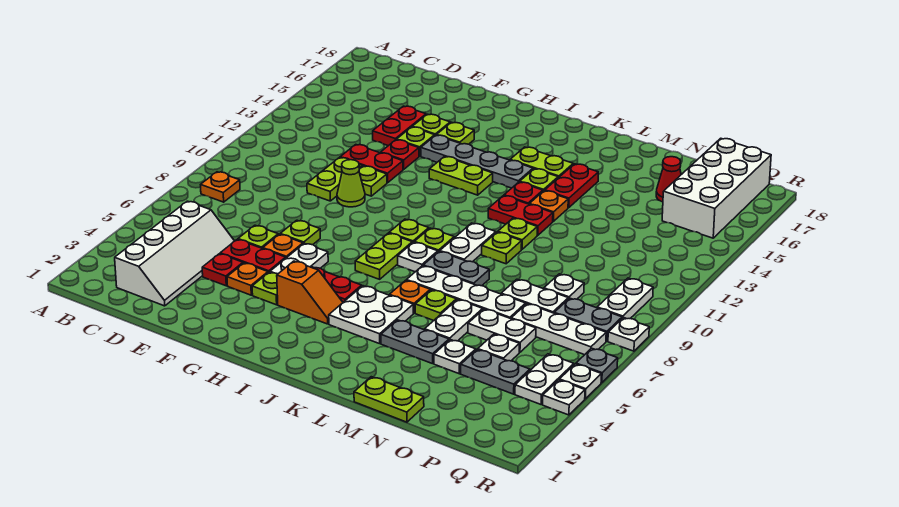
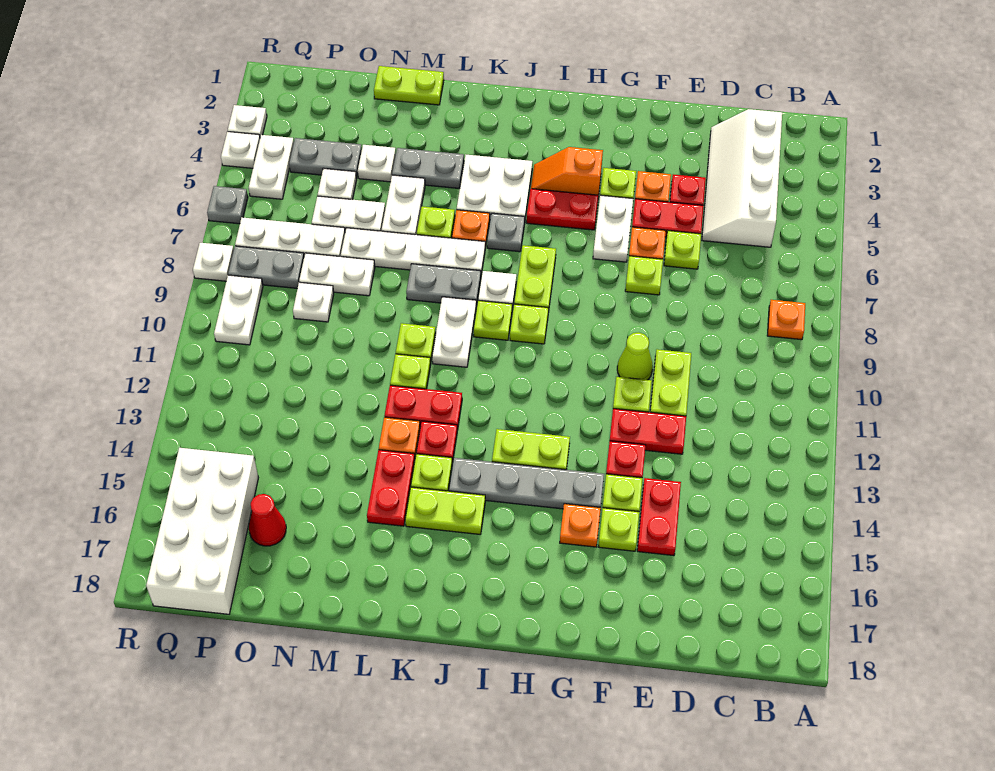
lime plate G15 level 1 -> orange plate G15 level 1
none -> grey plate J6 level 1
white plate R5 level 1 -> white plate R3 level 1

